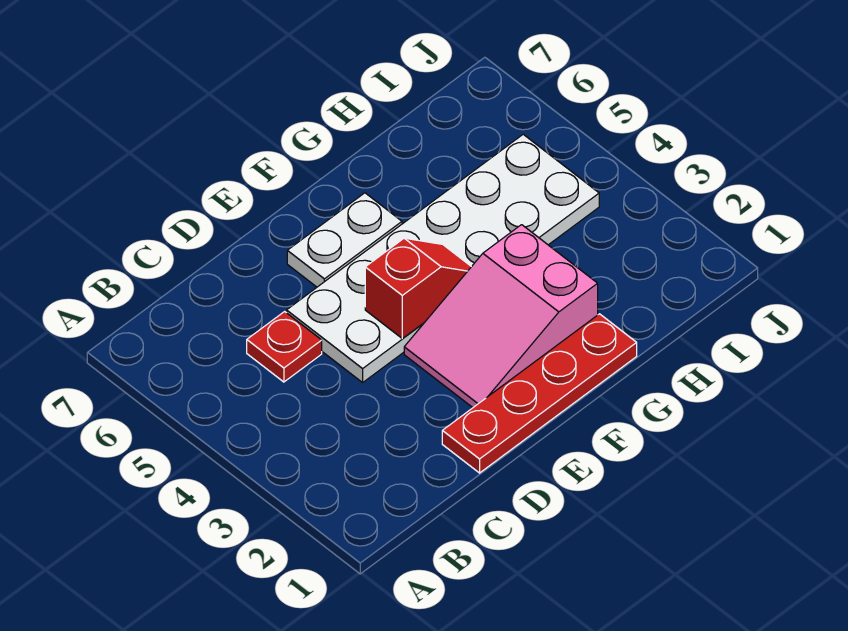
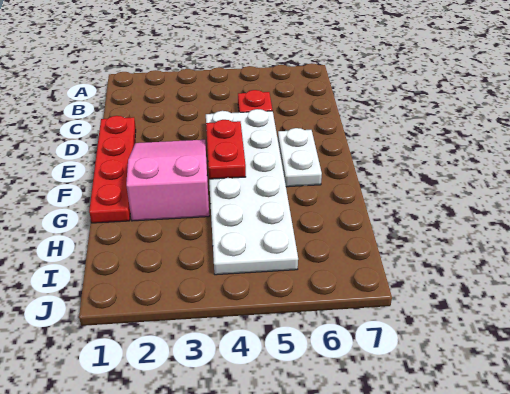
red slope E4:F4 level 2 top E -> red plate E4:F4 level 2

